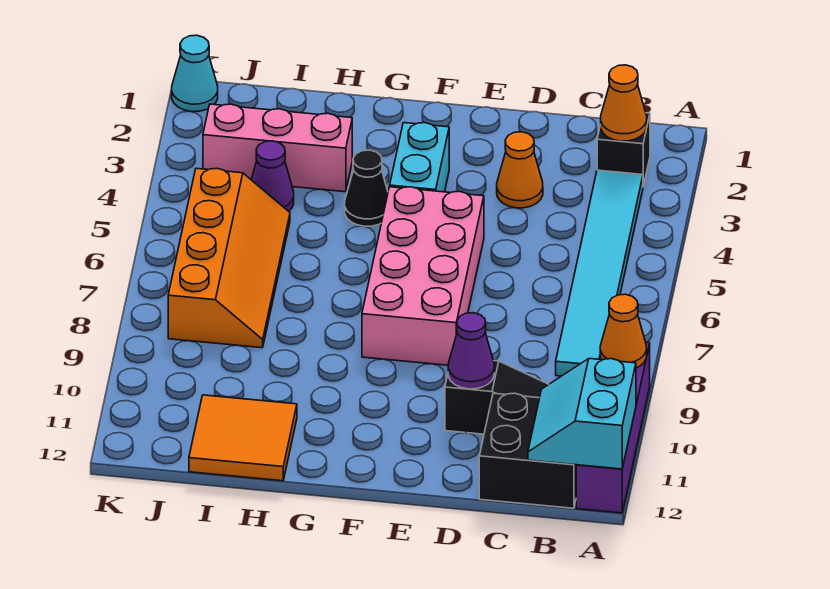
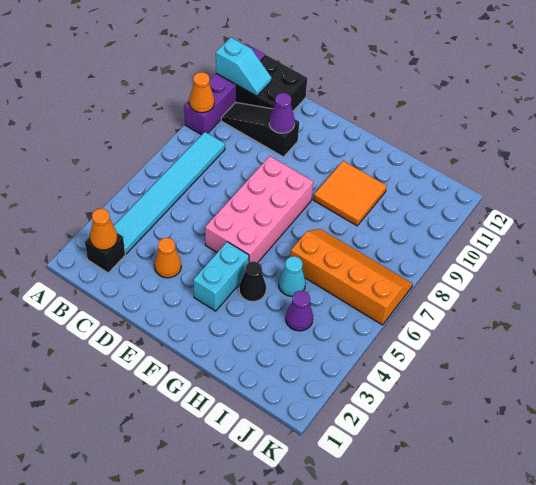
cyan slope A11:B12 level 2 top A -> cyan slope A11:B11 level 2 top A
pink brick H3:J3 level 1 -> none
orange tile H11:I12 level 1 -> orange tile G9:H10 level 1
orange slope I5:J8 level 1 top J -> orange slope H6:K7 level 1 top 6
cyan cone K1 level 1 -> cyan cone H5 level 1

